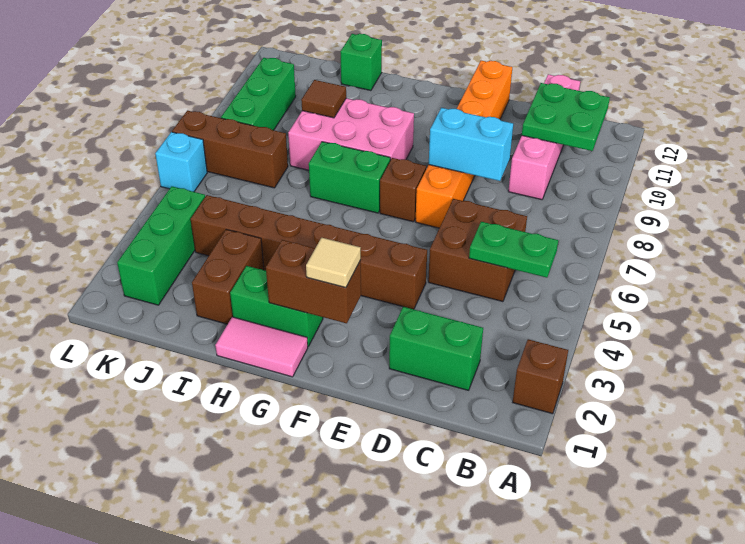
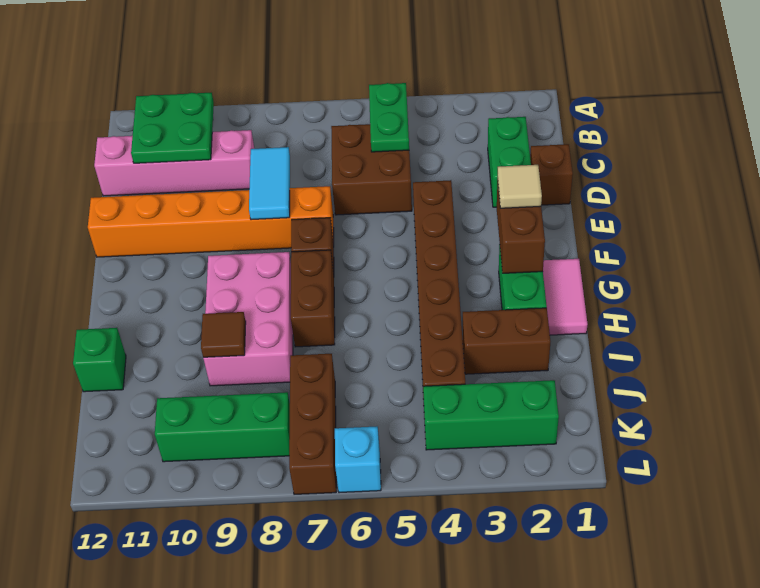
brown brick A2 level 1 -> brown brick D1 level 1
cyan brick D8:E8 level 2 -> cyan tile D8:E8 level 2
green brick G7:H7 level 1 -> brown brick G7:H7 level 1

